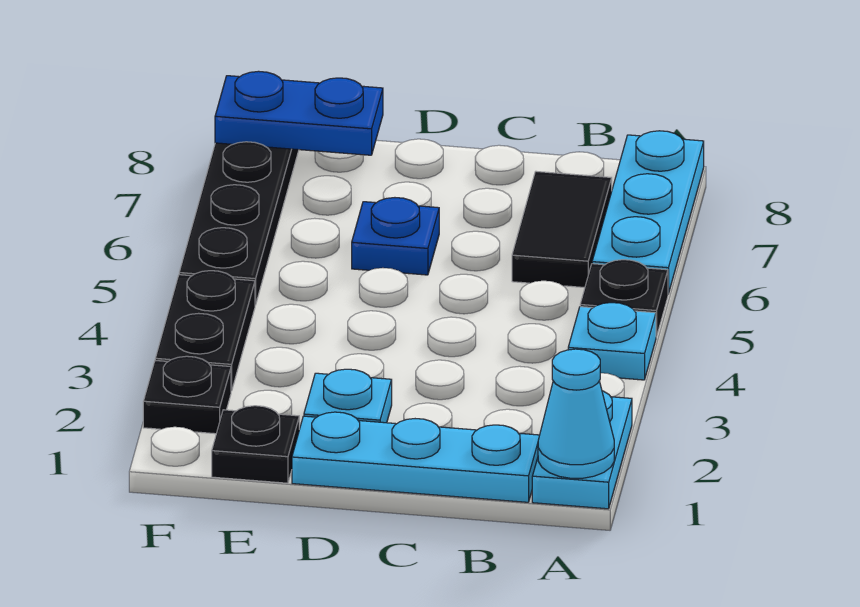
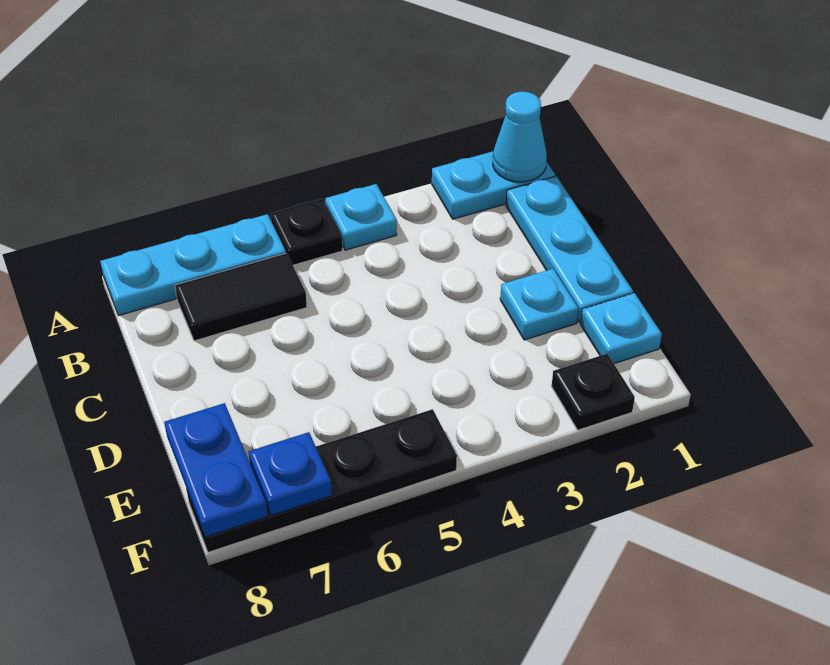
blue plate D6 level 1 -> blue plate F7 level 2
black plate E1 level 1 -> cyan plate E1 level 1
black plate F3:F4 level 1 -> none

